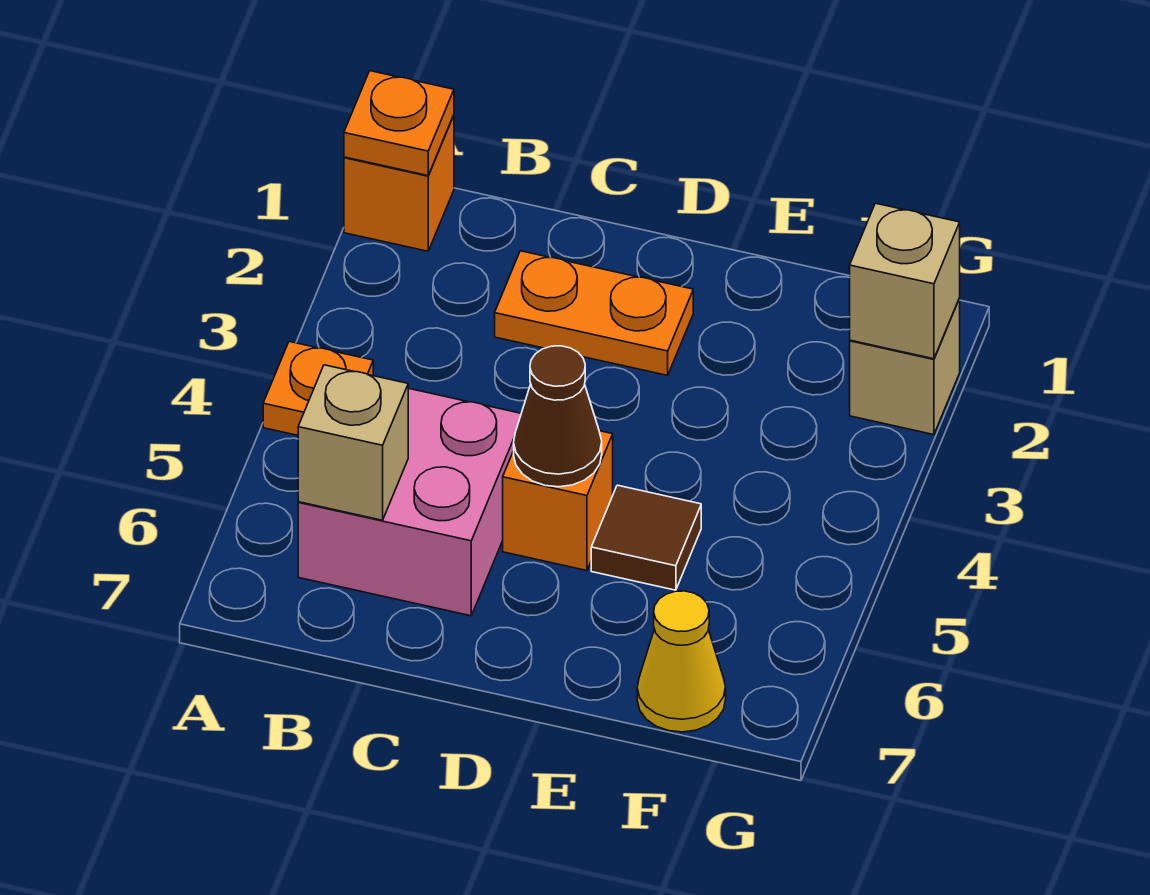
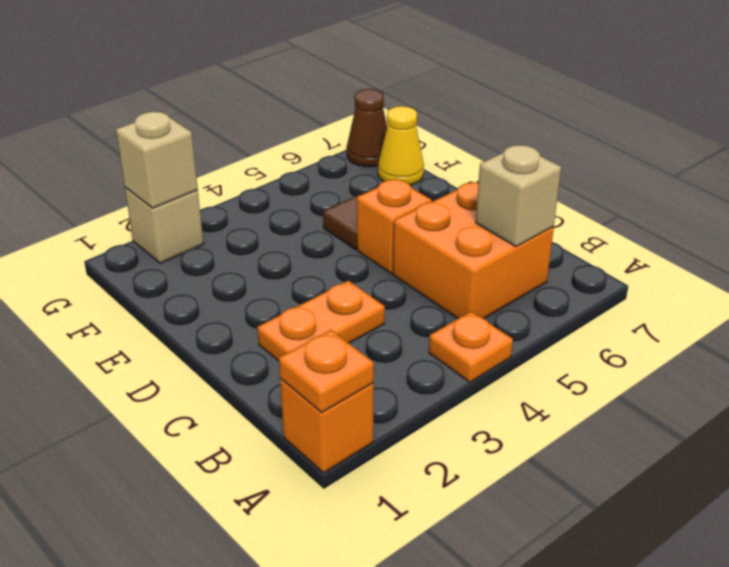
pink brick B5:C6 level 1 -> orange brick B5:C6 level 1
orange plate C2:D2 level 1 -> orange plate C2:C3 level 1
brown cone D5 level 2 -> brown cone G7 level 1

